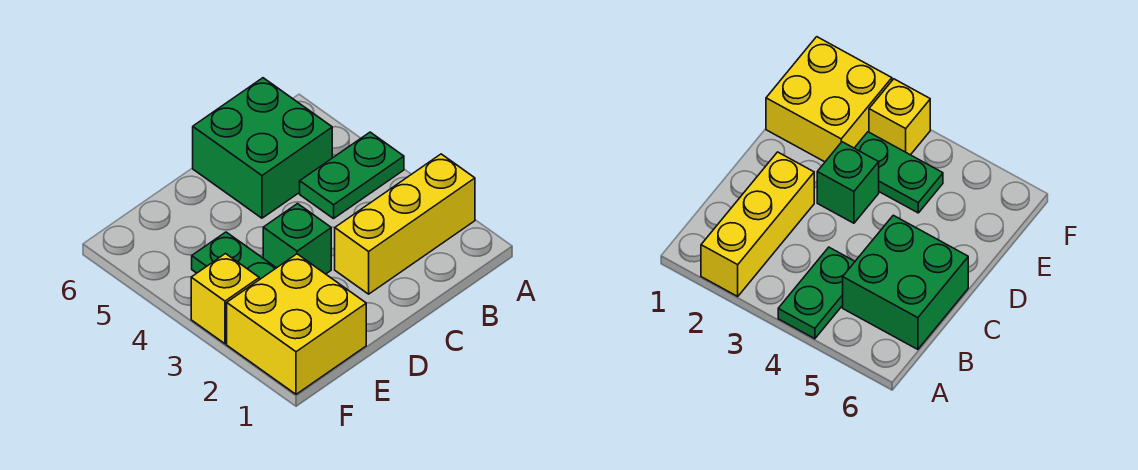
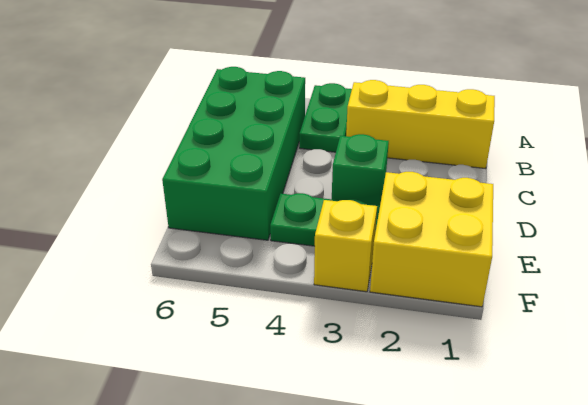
yellow brick A2:C2 level 1 -> yellow brick B1:B3 level 1
green brick B5:C6 level 1 -> green brick B5:E6 level 1

